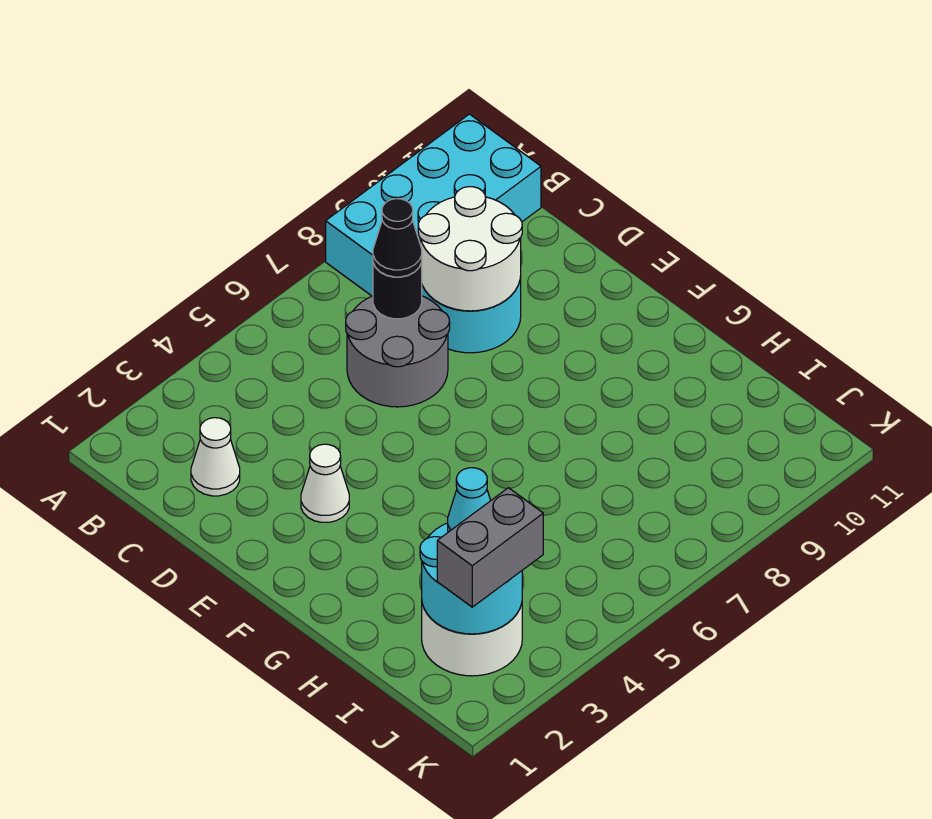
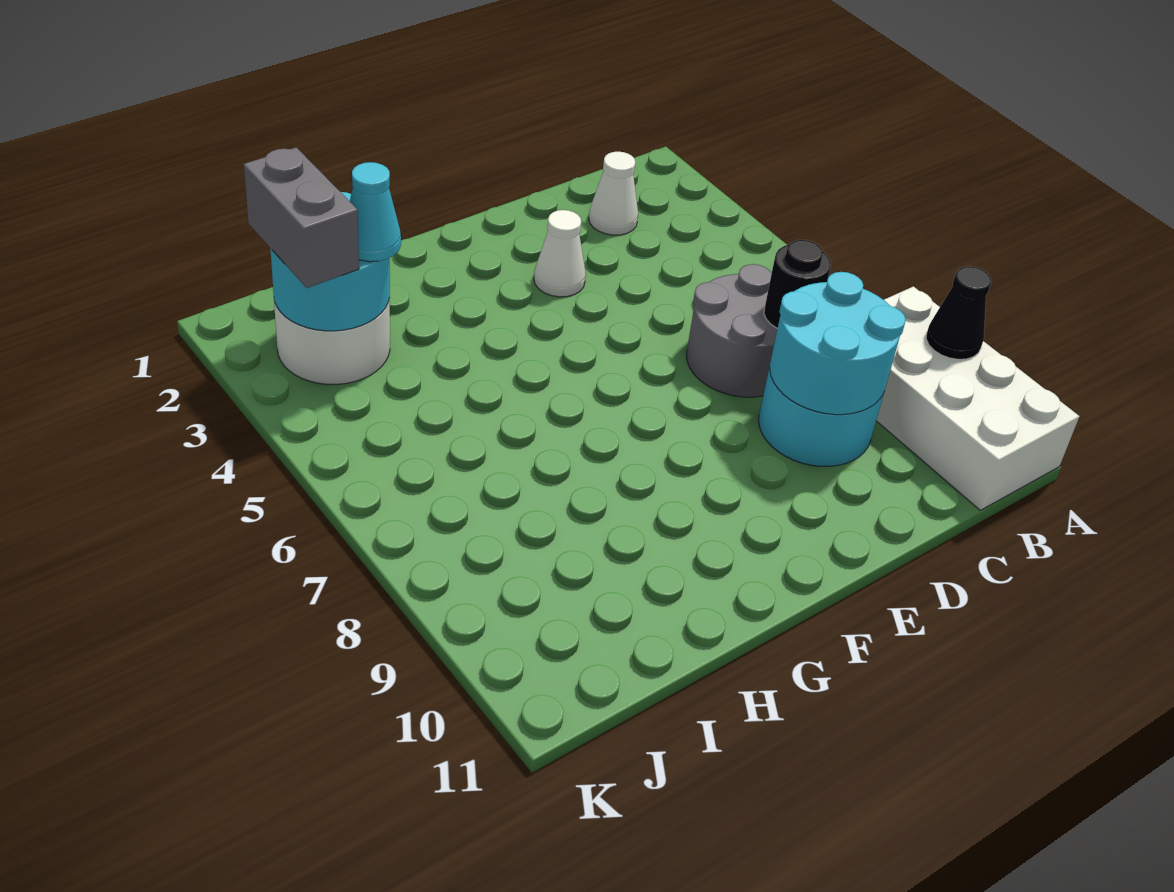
cyan brick A8:B11 level 1 -> white brick A8:B11 level 1
black cone C7 level 3 -> black cone A9 level 2
white round brick C8:D9 level 2 -> cyan round brick C8:D9 level 2

